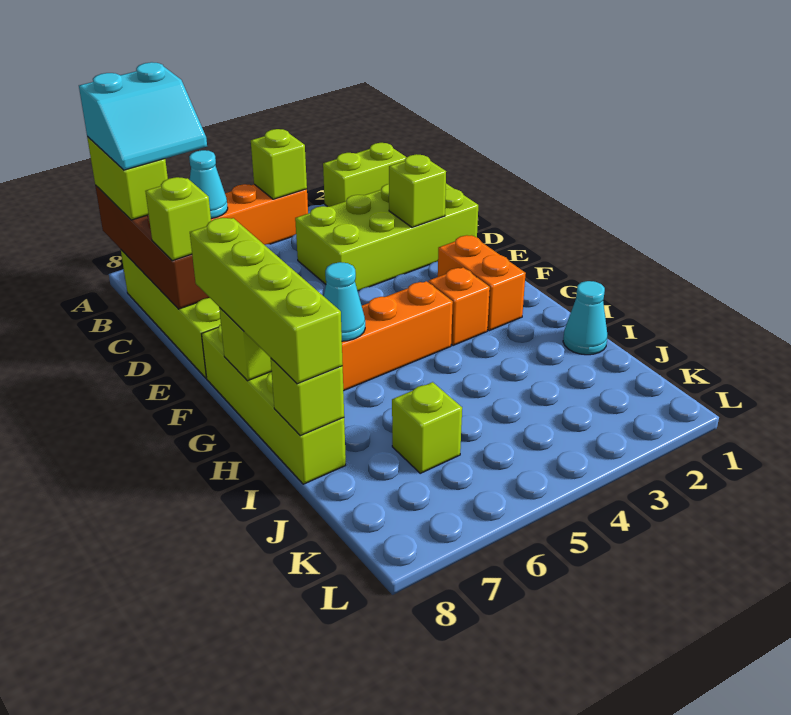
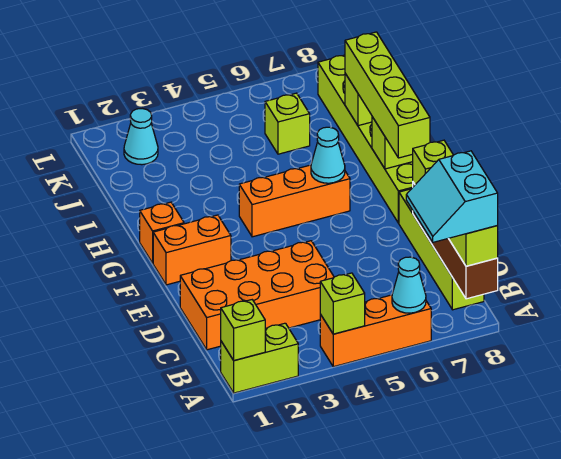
cyan slope A7:B8 level 4 top A -> cyan slope A7:B8 level 4 top 8
lime brick C1:D4 level 1 -> orange brick C1:D4 level 1
lime brick D2 level 2 -> lime brick A1 level 2
orange brick F2:G2 level 1 -> orange brick F1:F2 level 1
lime brick F8:I8 level 1 -> lime brick F8:K8 level 1
orange brick G3 level 1 -> orange brick G1 level 1
cyan cone I1 level 1 -> cyan cone K2 level 1

